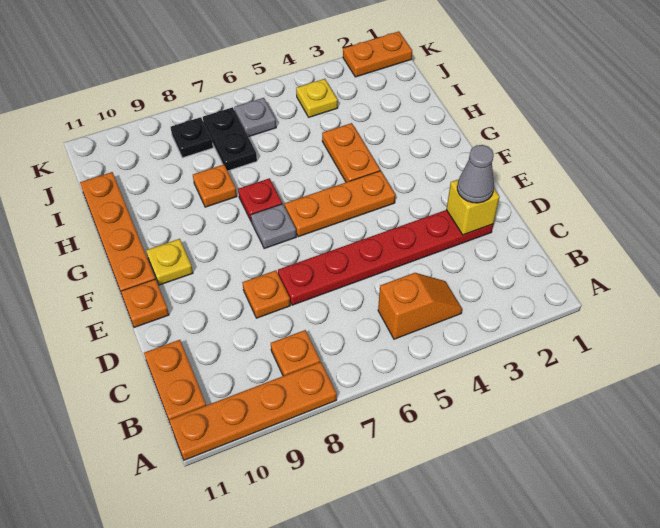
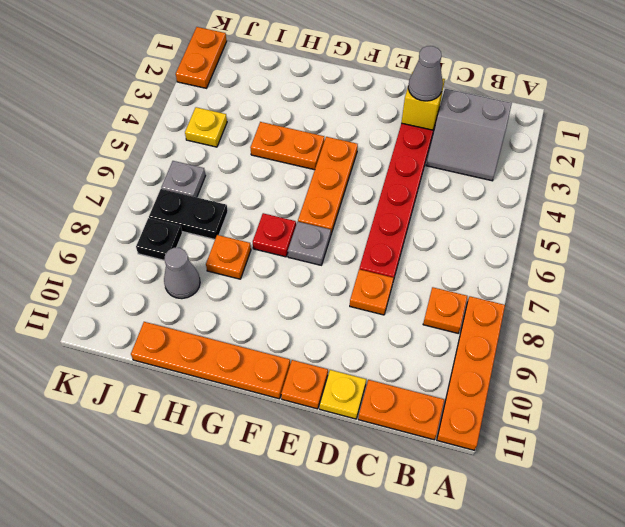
none -> grey slope B2:C3 level 1 top 2
orange slope B4:B5 level 1 top 5 -> none
yellow plate F10 level 1 -> yellow plate D11 level 1
none -> grey cone I9 level 1

